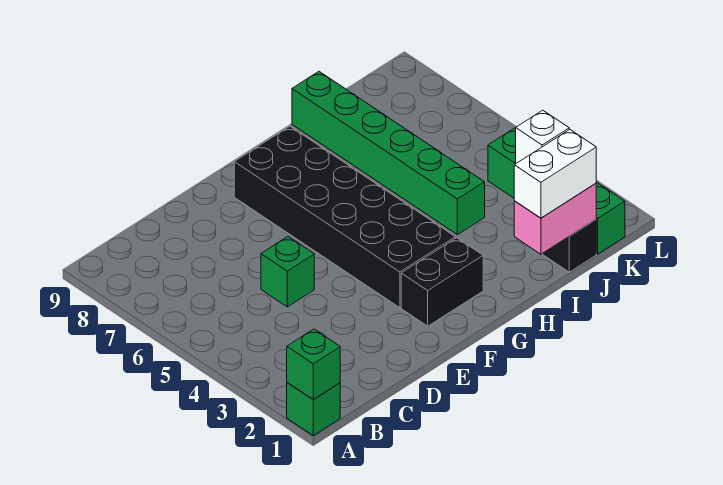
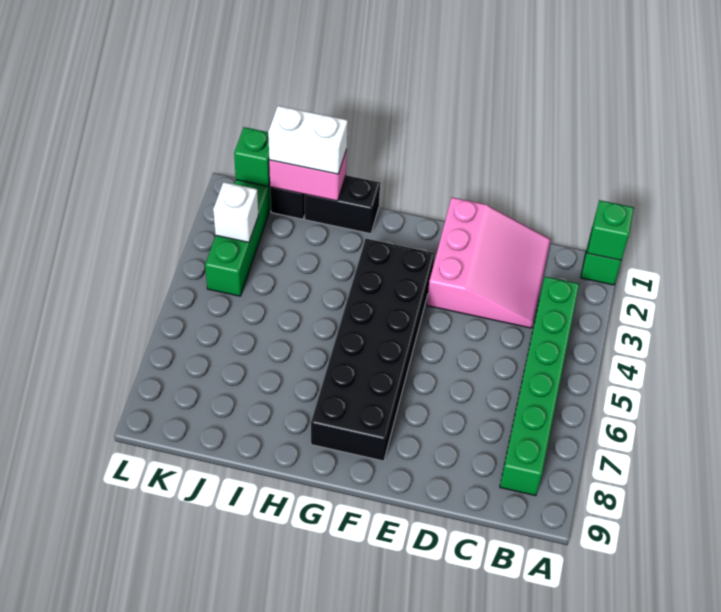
none -> pink slope C1:E3 level 1 top E
green brick D5 level 1 -> green brick K1 level 2
black brick F2:G2 level 1 -> black brick H1:I1 level 1
green brick I4:I9 level 1 -> green brick B3:B8 level 1

